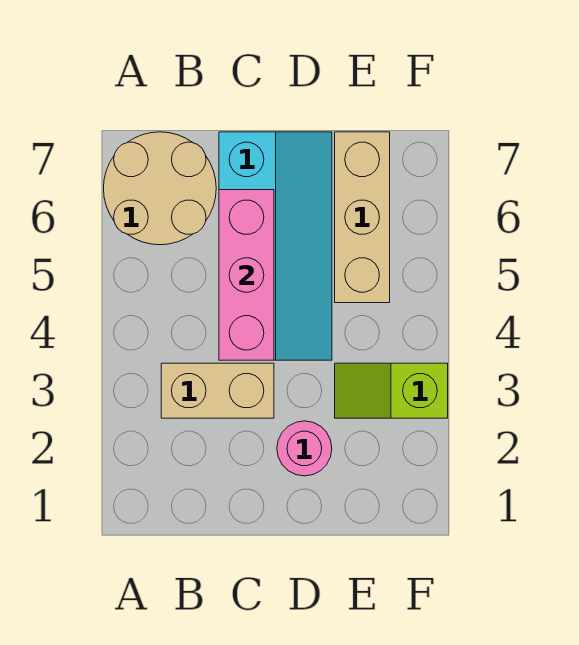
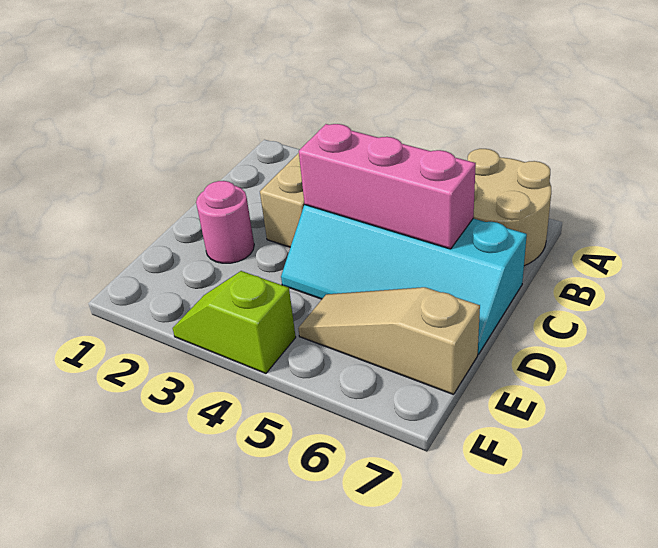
lime slope E3:F3 level 1 top F -> lime slope F3:F4 level 1 top 4
tan brick E5:E7 level 1 -> tan slope E5:E7 level 1 top 7

